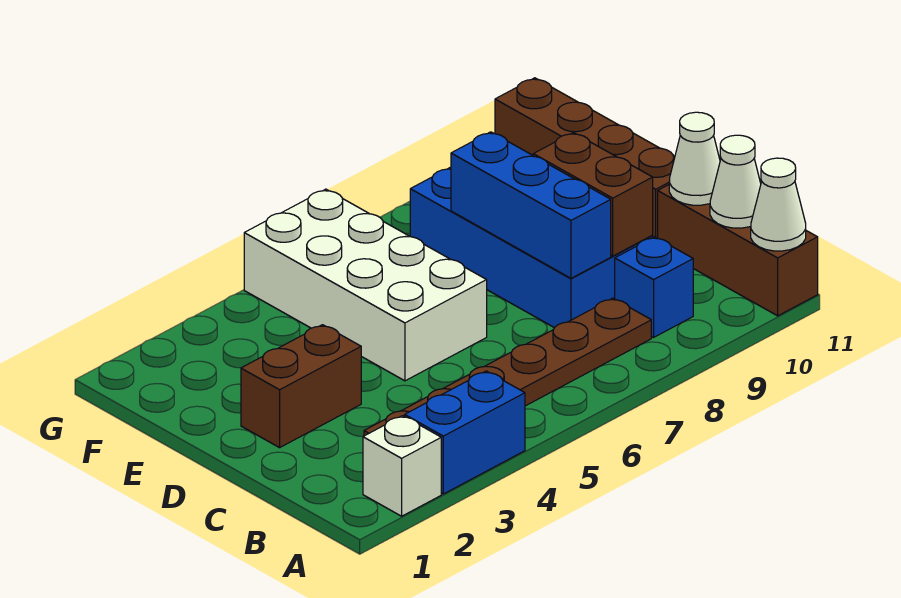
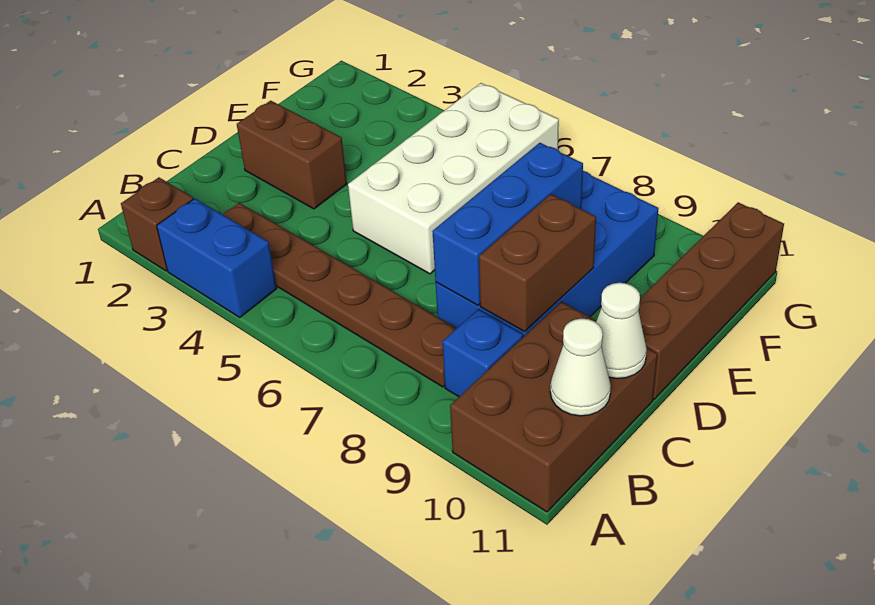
white brick A2 level 1 -> brown brick A2 level 1
brown brick A11:C11 level 1 -> brown brick A10:C11 level 1
white cone A11 level 2 -> none

